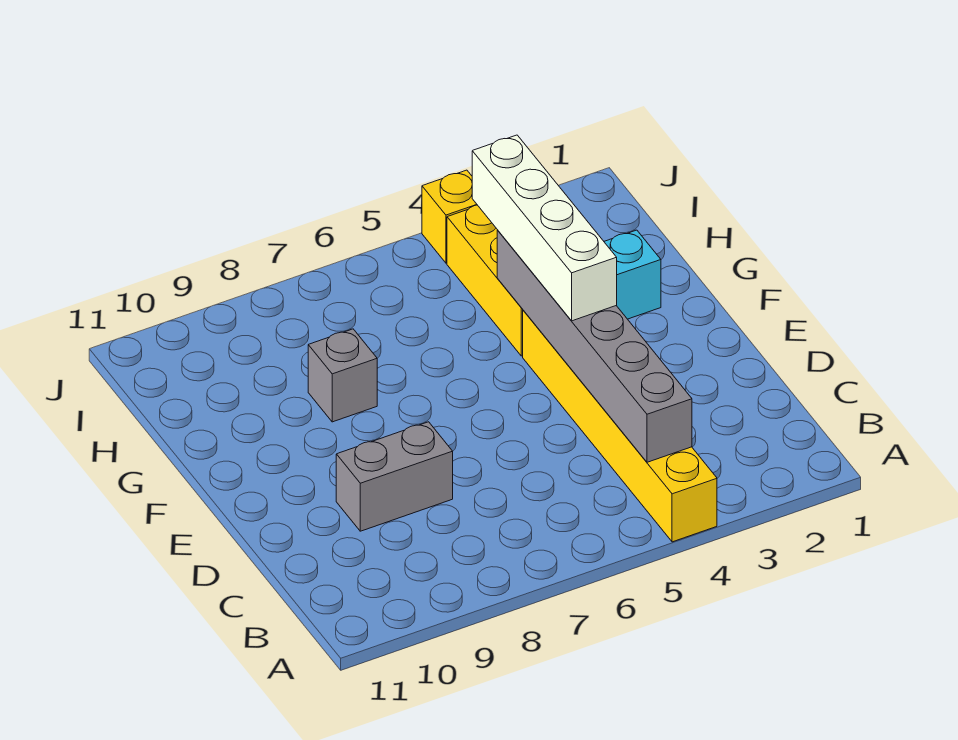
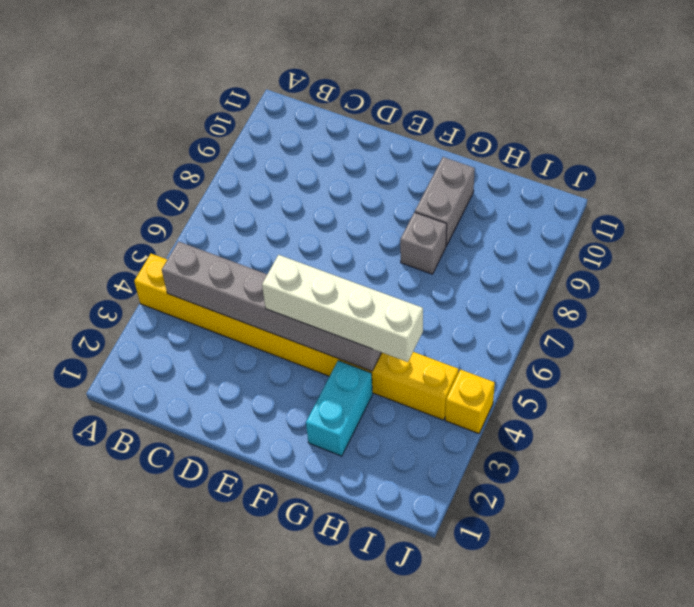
grey brick D8:D9 level 1 -> grey brick G9:G10 level 1

